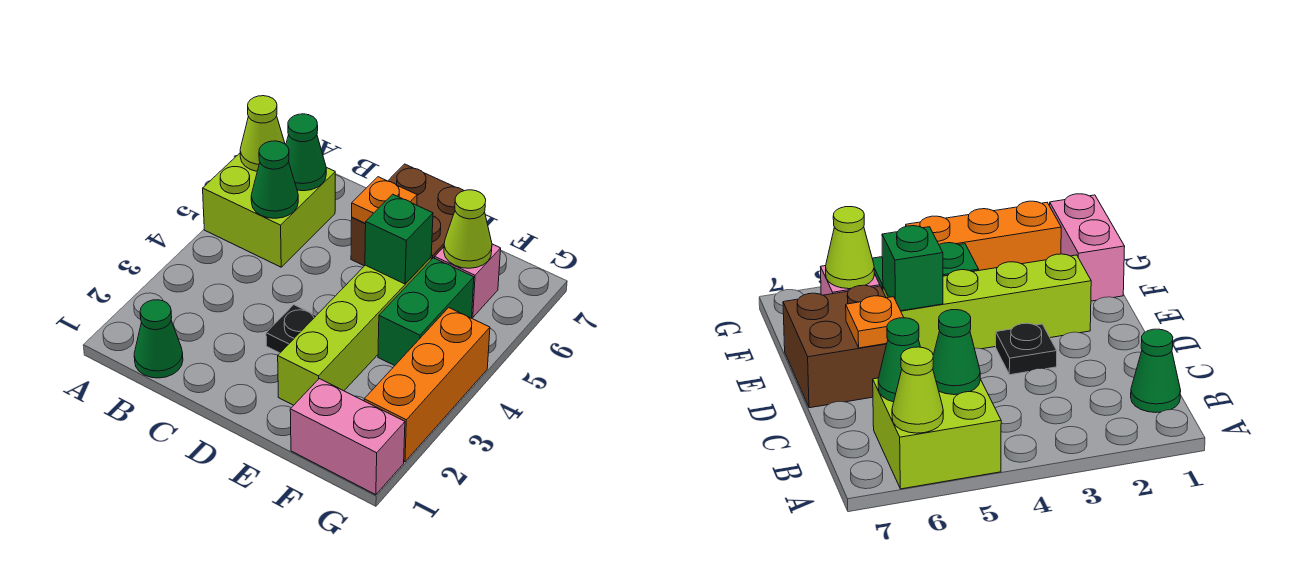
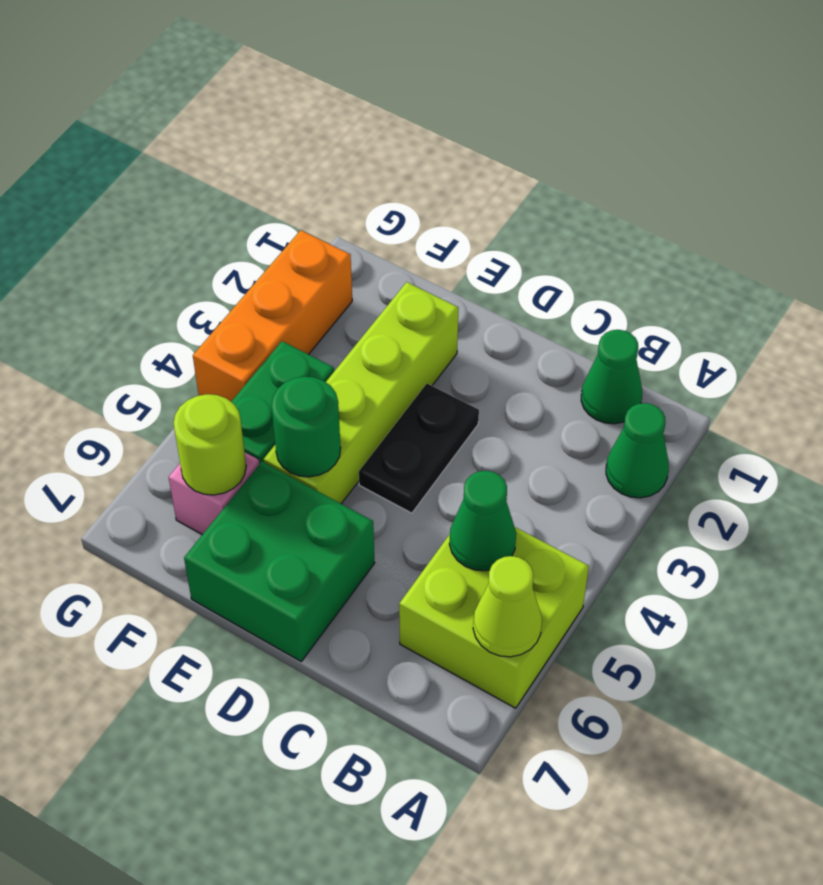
green cone B6 level 2 -> green cone A2 level 1
black plate D3 level 1 -> black plate D3:D4 level 1
brown brick D6:E7 level 1 -> green brick D6:E7 level 1
orange plate D6 level 2 -> none
green brick E5 level 2 -> green round brick E5 level 2
pink brick F1:G1 level 1 -> none
lime cone F6 level 2 -> lime round brick F6 level 2

